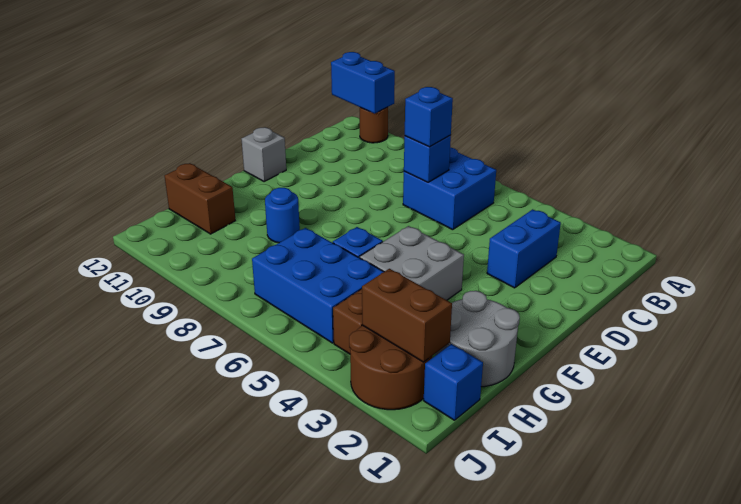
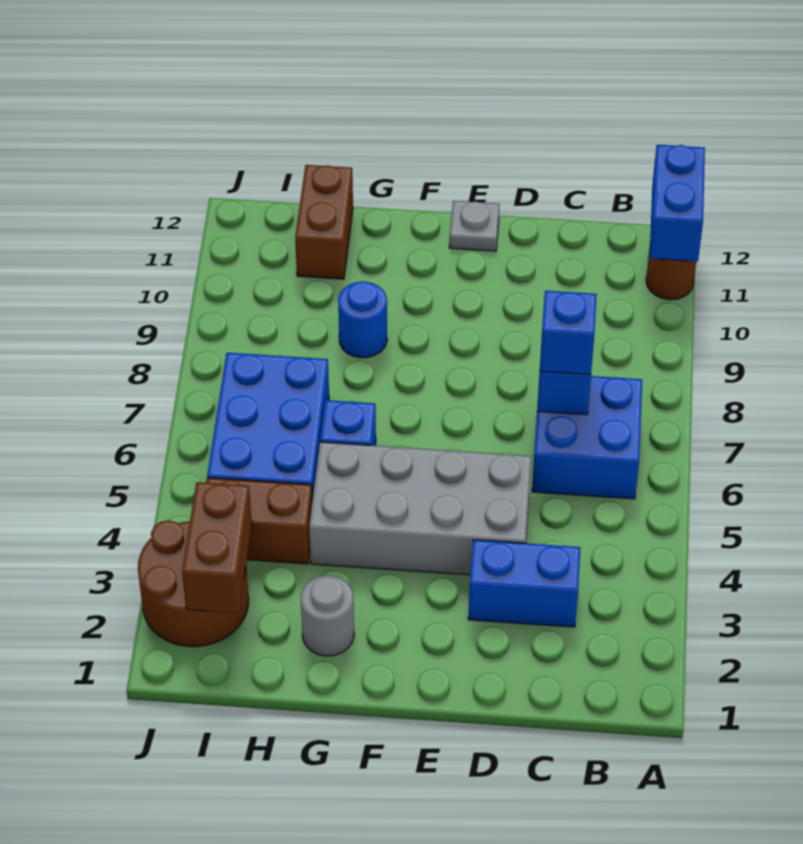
grey brick E12 level 1 -> grey plate E12 level 1
grey brick F4:G5 level 1 -> grey brick D4:G5 level 1
grey round brick G1:H2 level 1 -> grey round brick G2 level 1
blue brick I1 level 1 -> none

